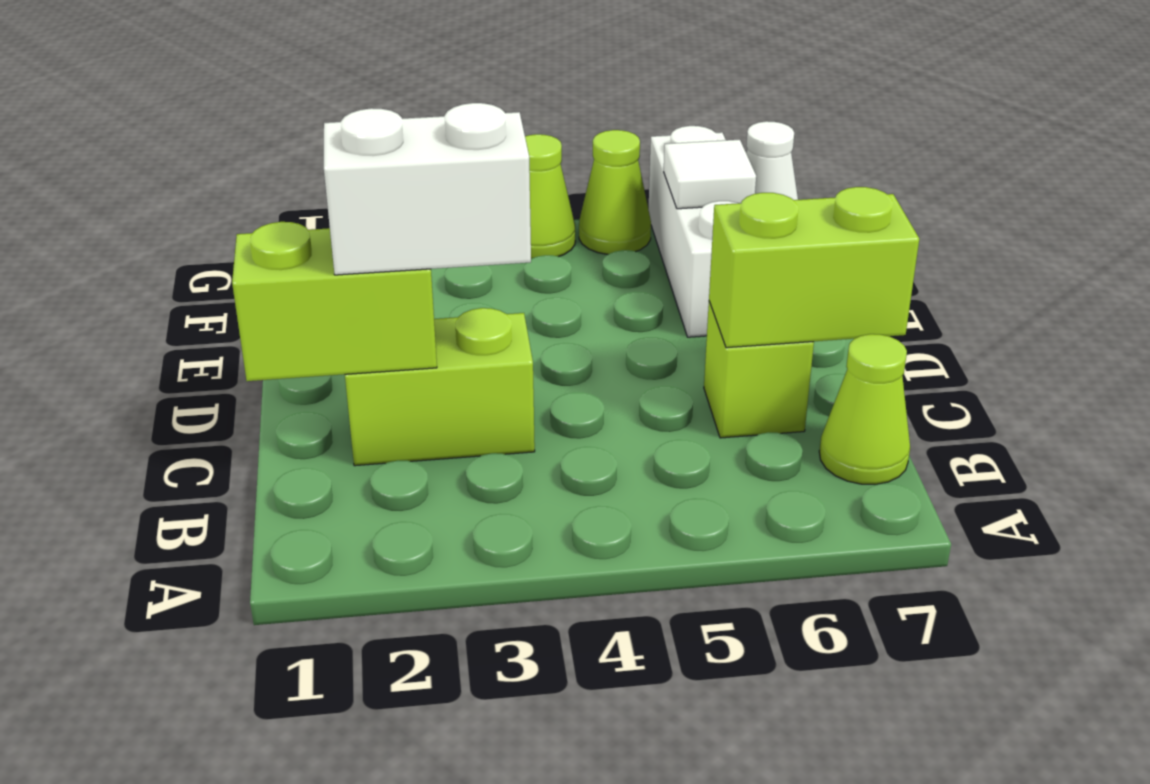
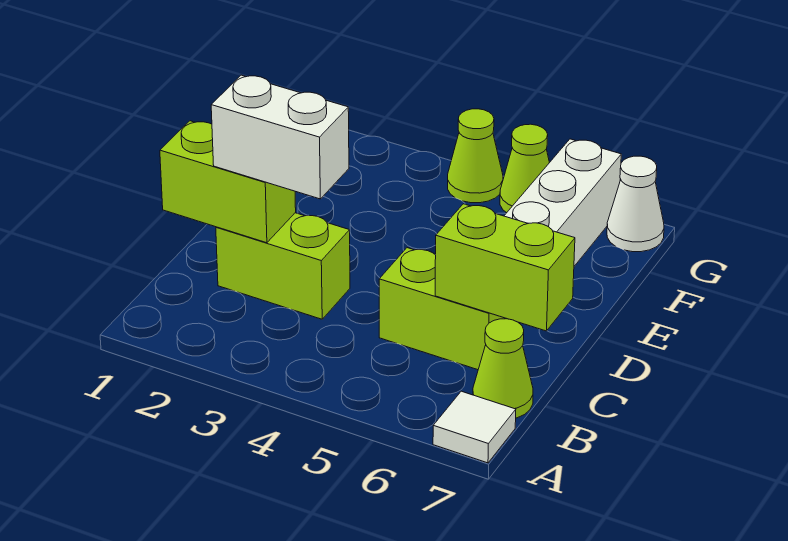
lime brick C6 level 1 -> lime brick C5:C6 level 1
white tile F6 level 2 -> white tile A7 level 1

